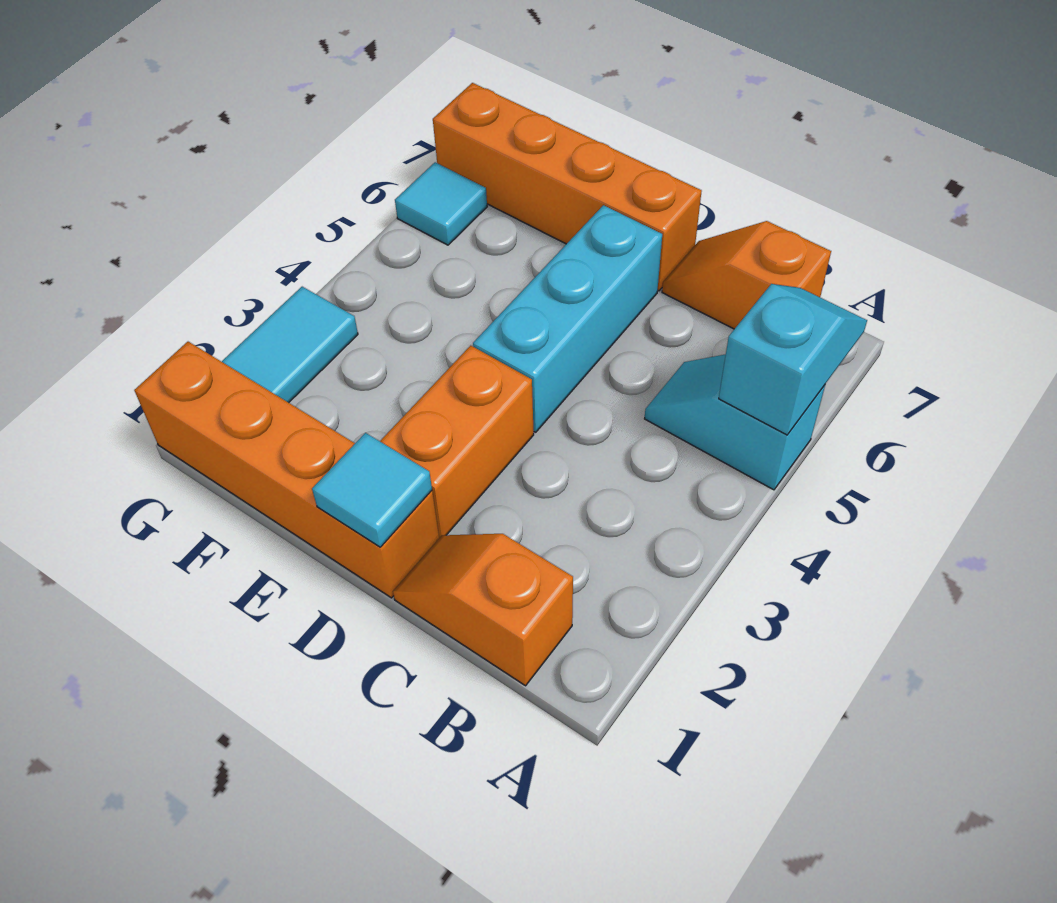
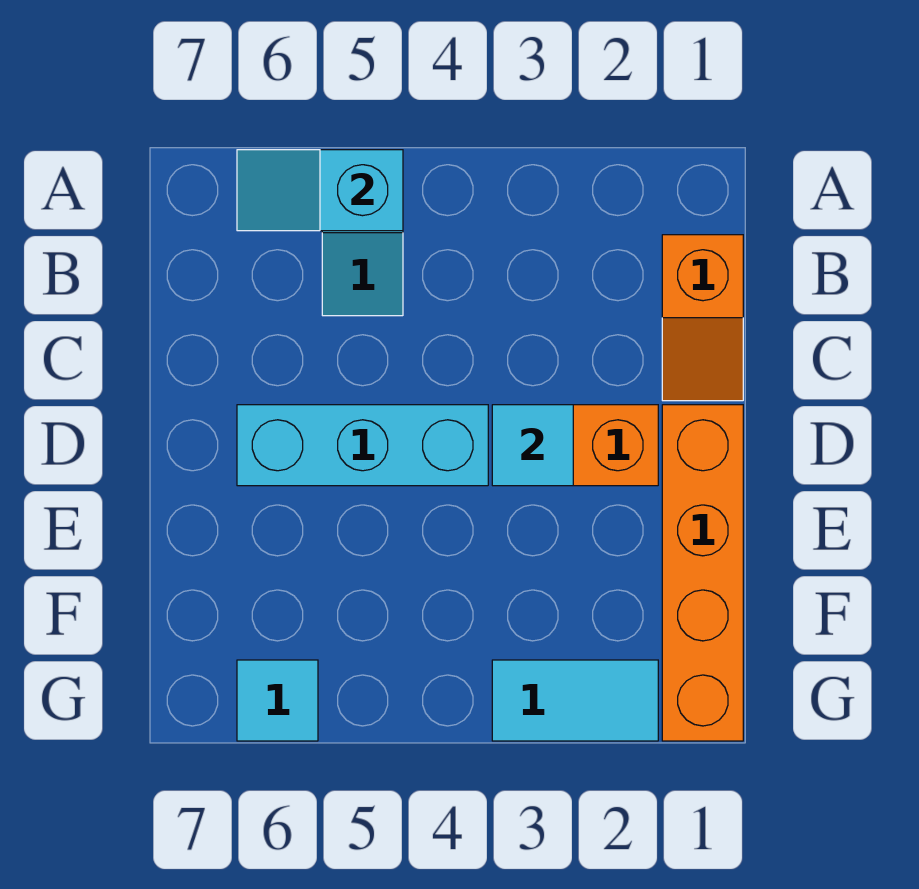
orange slope B7:C7 level 1 top B -> none
cyan tile D1 level 2 -> cyan tile D3 level 2
orange brick D7:G7 level 1 -> none

